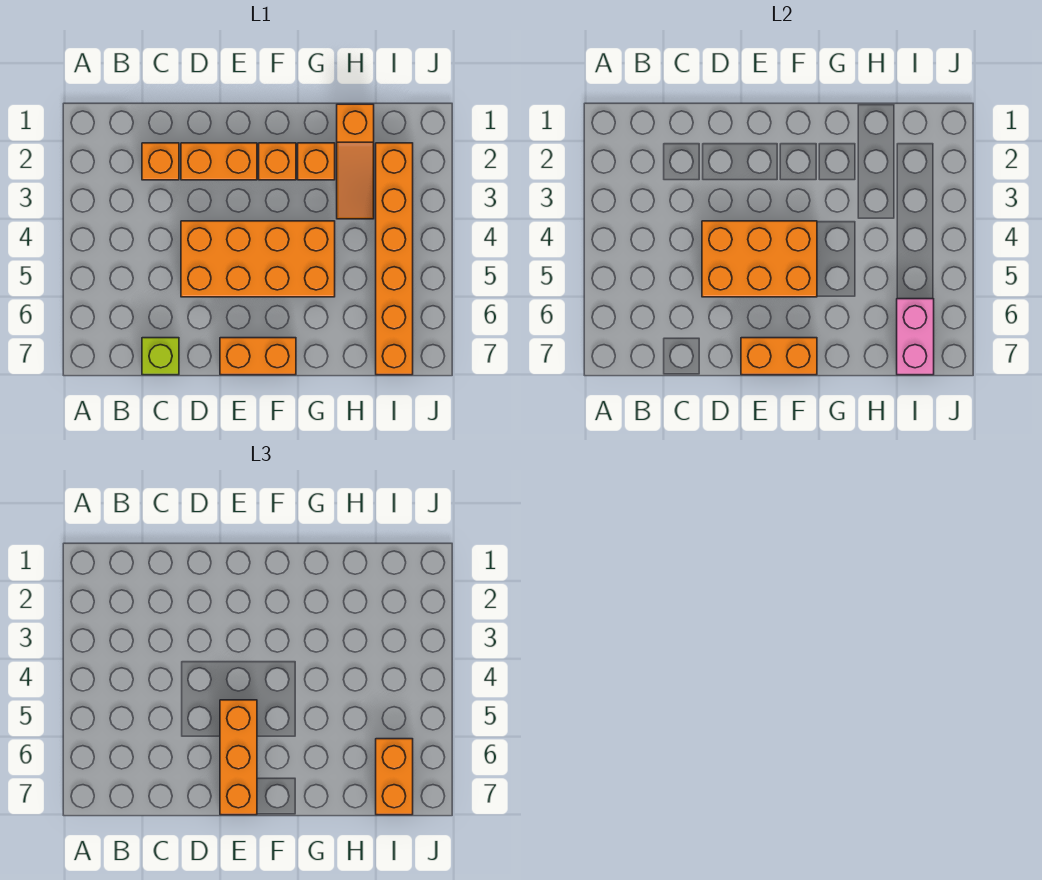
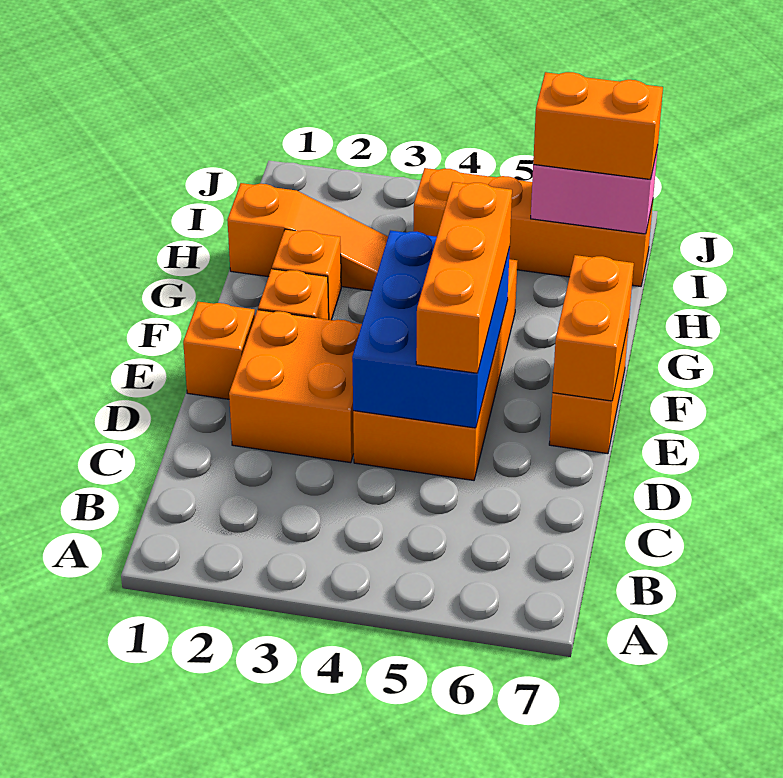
orange brick C2 level 1 -> orange brick E1 level 1
lime brick C7 level 1 -> none
orange brick D2:E2 level 1 -> orange brick D2:E3 level 1
orange brick D4:F5 level 2 -> blue brick D4:F5 level 2
orange brick E5:E7 level 3 -> orange brick D5:F5 level 3
orange brick I2:I7 level 1 -> orange brick I4:I7 level 1

